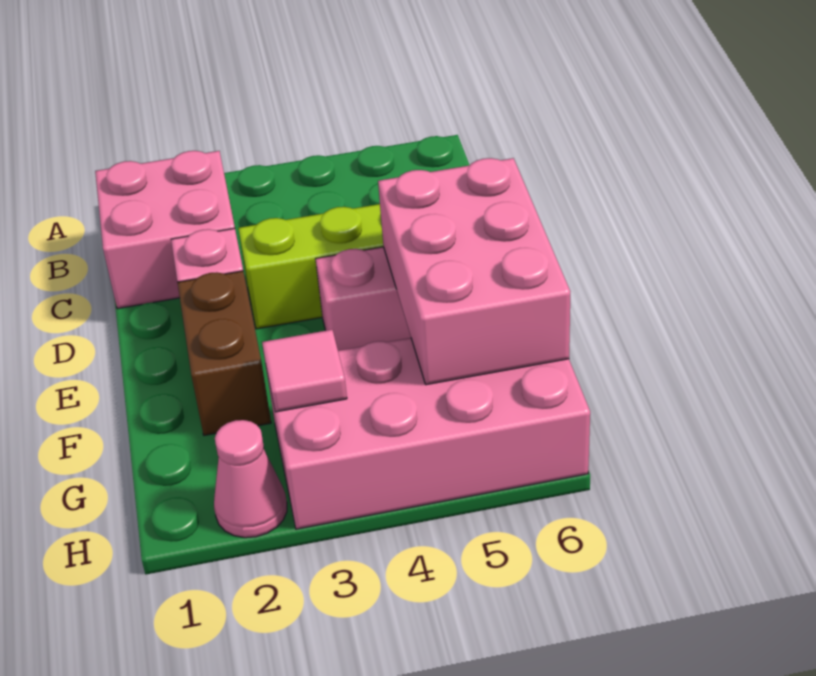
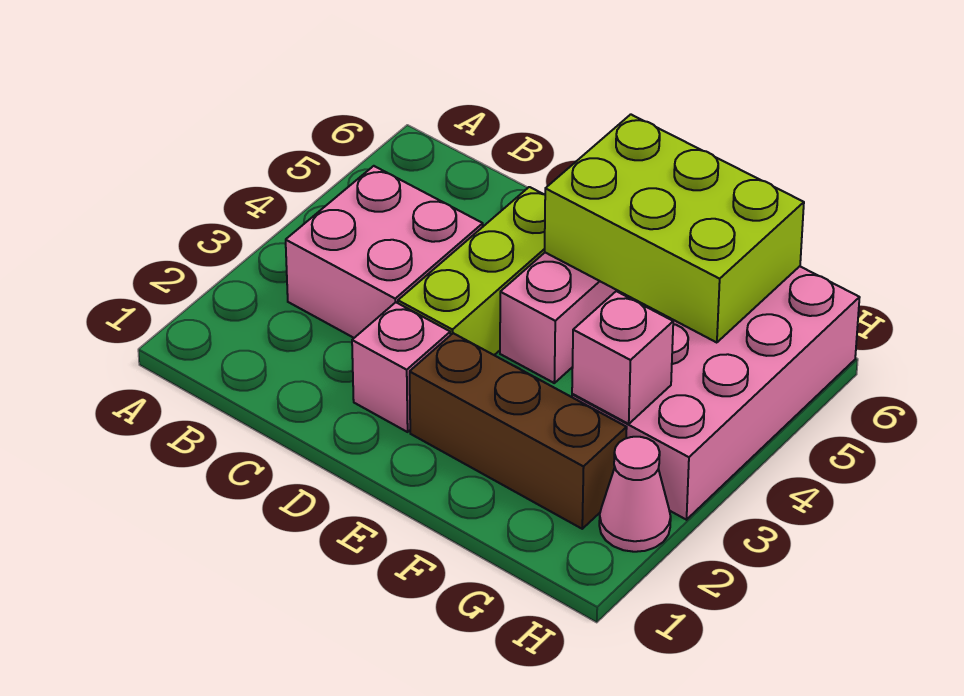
pink brick B1:C2 level 1 -> pink brick B3:C4 level 1
brown brick E2:F2 level 1 -> brown brick E2:G2 level 1
pink brick E5:G6 level 2 -> lime brick E5:G6 level 2
pink tile G3 level 2 -> pink brick G3 level 2

